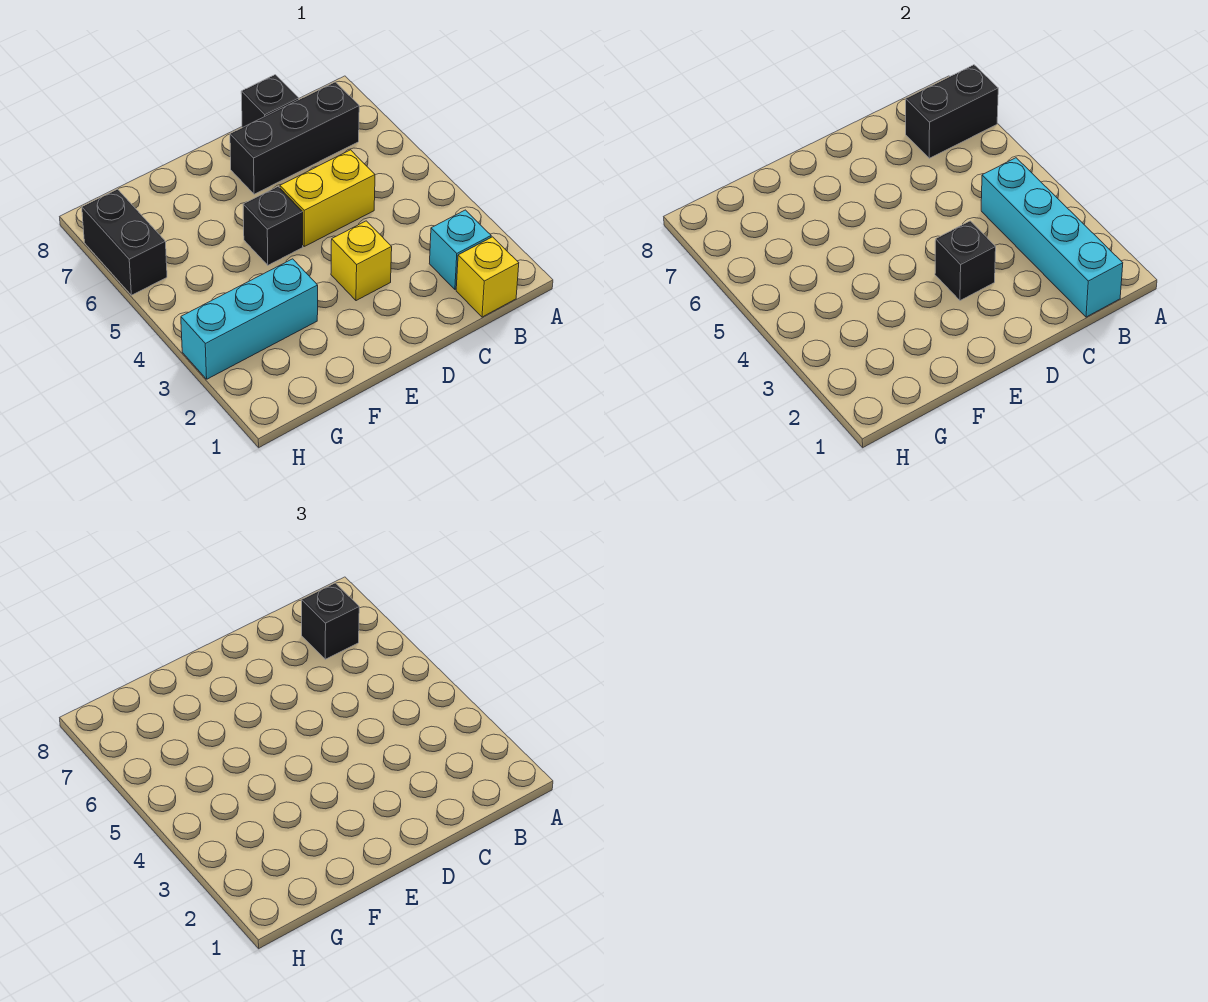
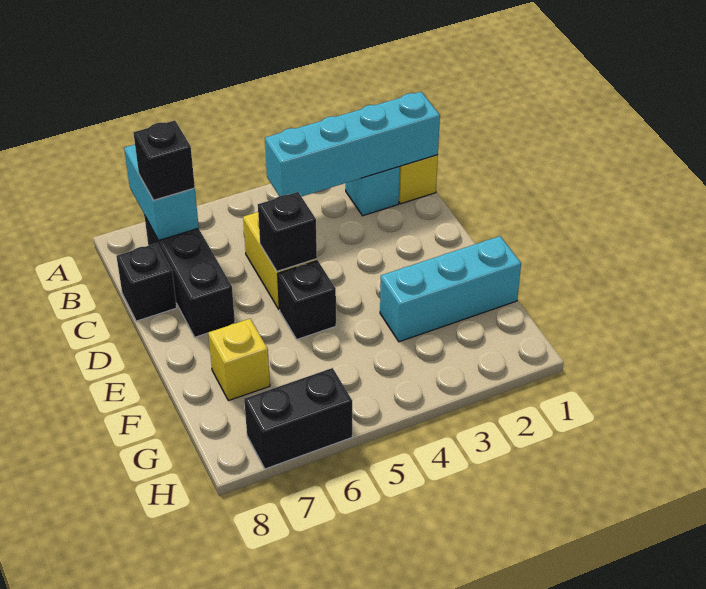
black brick A7:B7 level 2 -> cyan brick A7:B7 level 2
yellow brick D3 level 1 -> yellow brick F7 level 1
black brick D3 level 2 -> black brick D5 level 2
cyan brick F3:H3 level 1 -> cyan brick F1:F3 level 1

